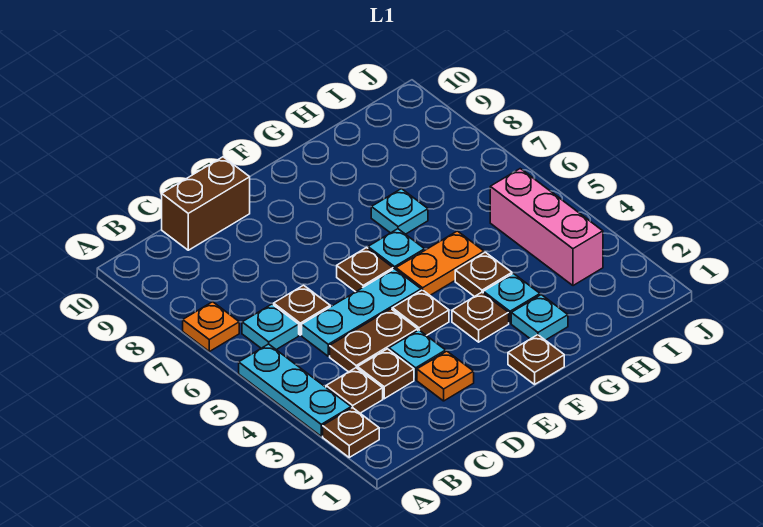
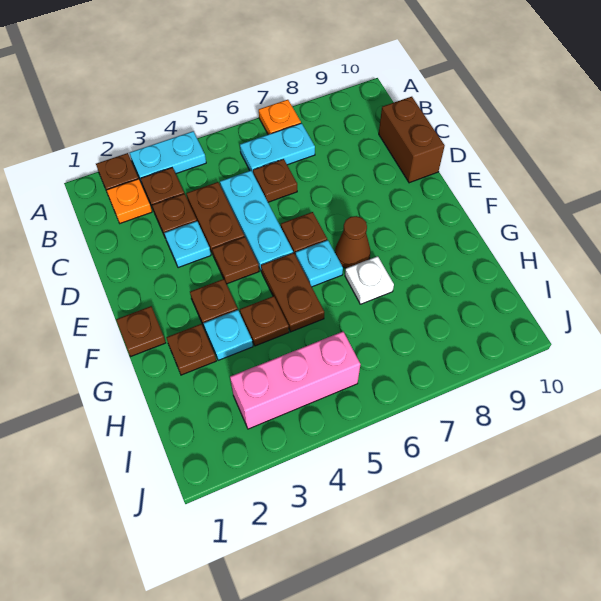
cyan plate A3:A5 level 1 -> cyan plate A3:A4 level 1
cyan plate B6 level 1 -> cyan plate B6:B7 level 1
orange plate D2 level 1 -> orange plate B2 level 1
orange plate F5:G5 level 1 -> brown plate F5:G5 level 1
none -> brown cone F7 level 1
cyan plate G2 level 1 -> brown plate G2 level 1
cyan plate G7 level 1 -> white plate G7 level 1

